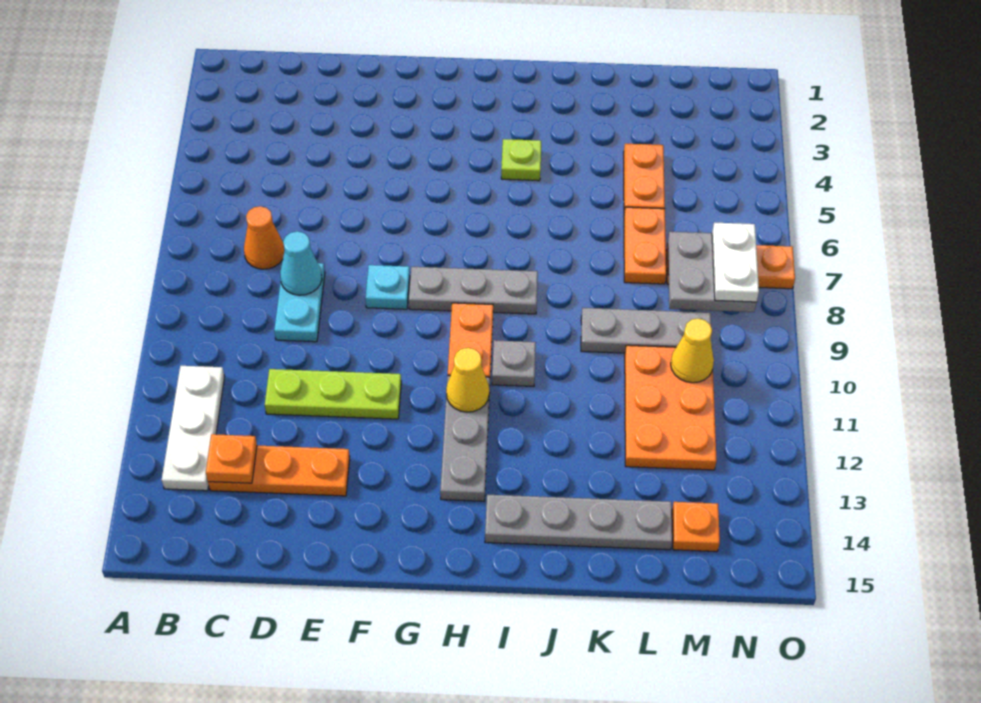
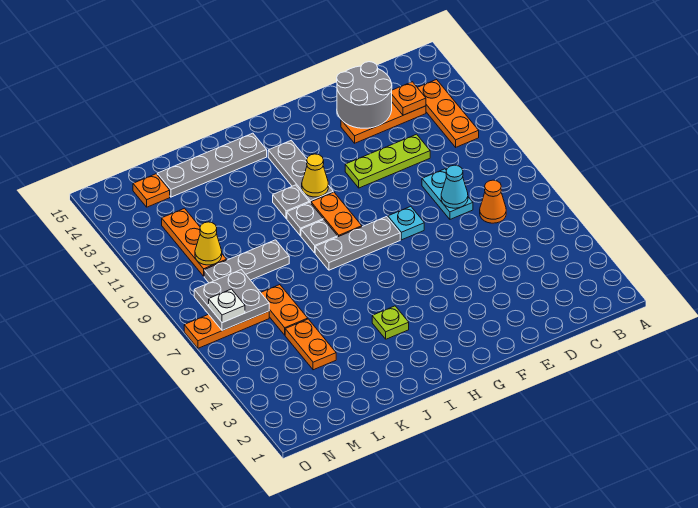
white plate B11:B13 level 1 -> orange plate B11:B13 level 1
none -> grey round brick D13:E14 level 2
none -> grey plate I9 level 1
none -> grey plate I11 level 1
orange plate L10:M12 level 1 -> orange plate M10:M12 level 1
white plate N7:N8 level 3 -> white plate N7 level 3

